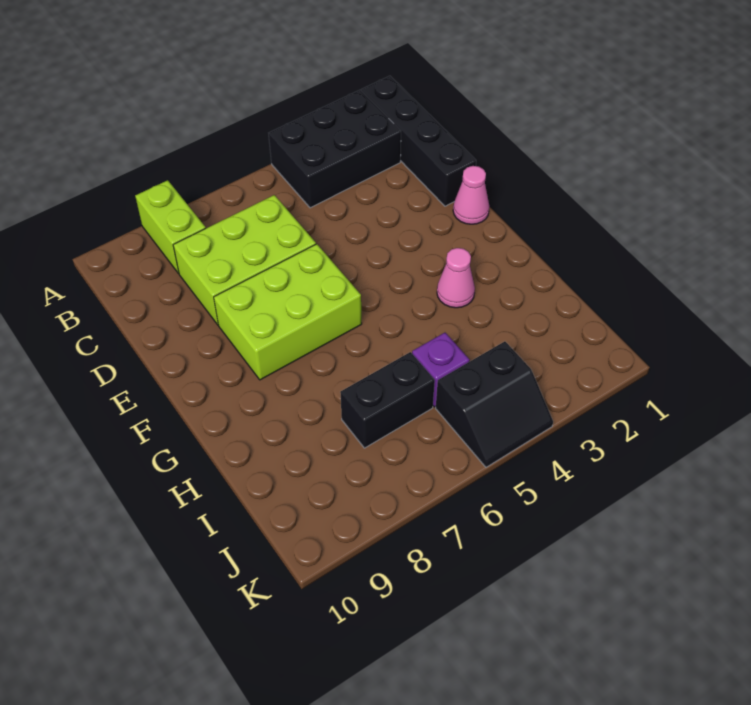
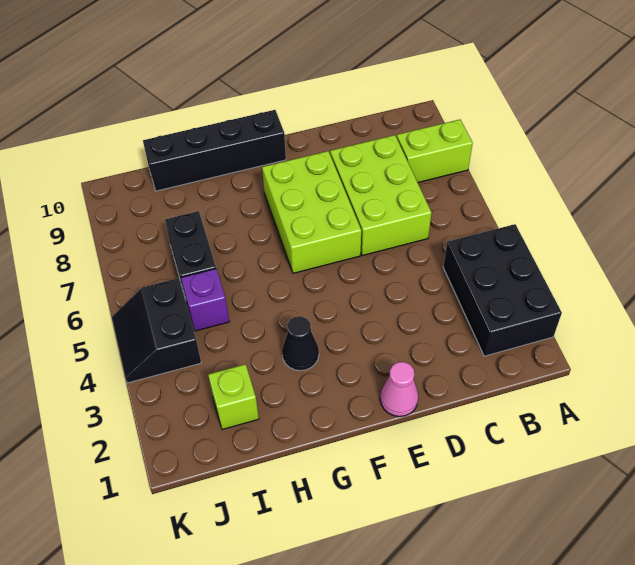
black brick A1:D1 level 1 -> black brick F10:I10 level 1
pink cone G3 level 1 -> black cone G3 level 1
none -> lime brick I2 level 1

